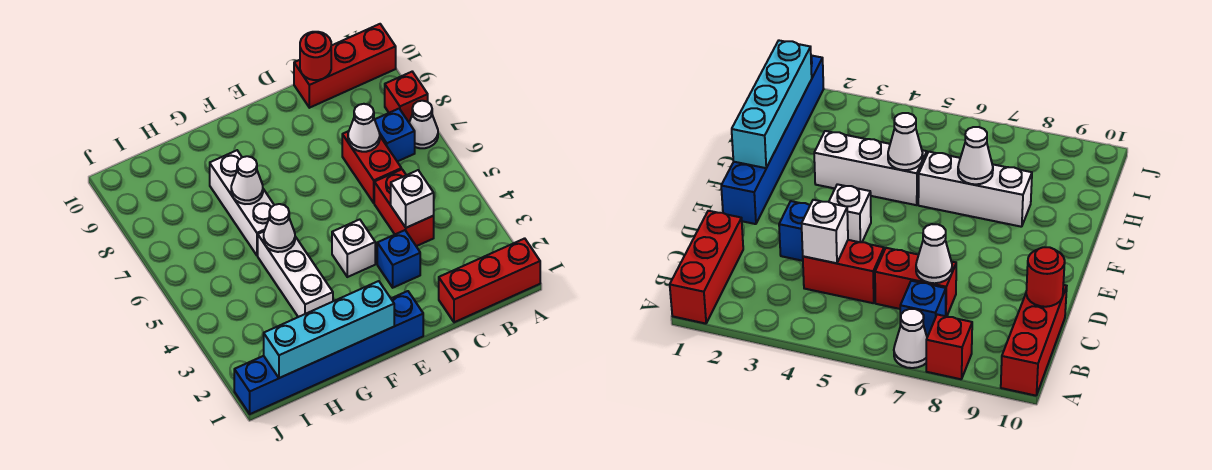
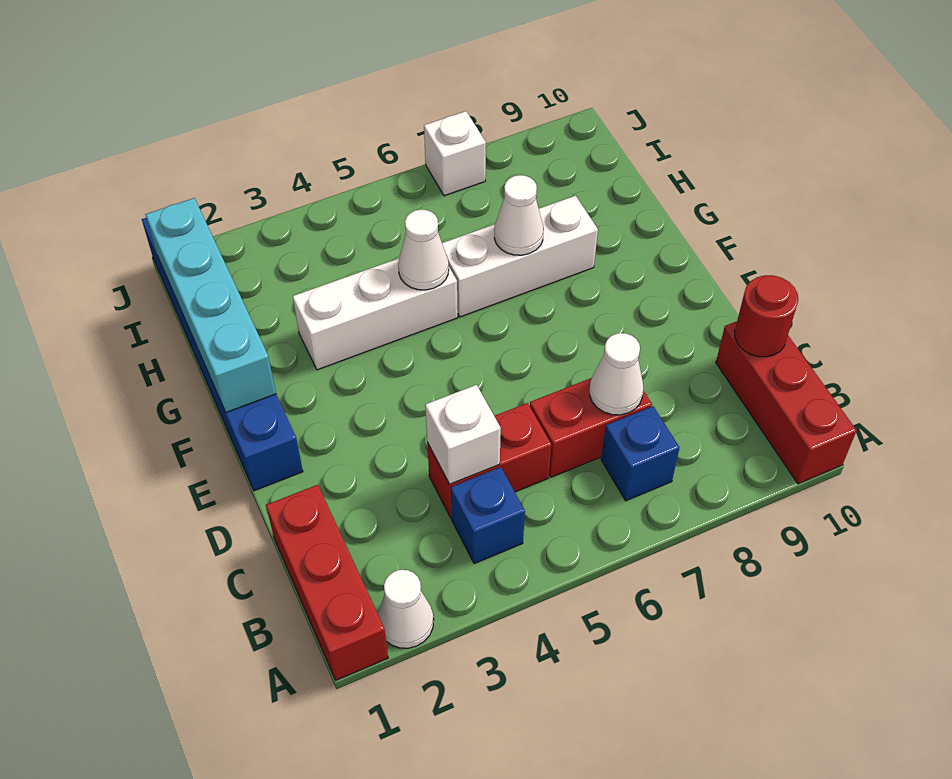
white cone A7 level 1 -> white cone A2 level 1
red brick A8 level 1 -> none
blue brick D3 level 1 -> blue brick B4 level 1
white brick E4 level 1 -> white brick J7 level 1

